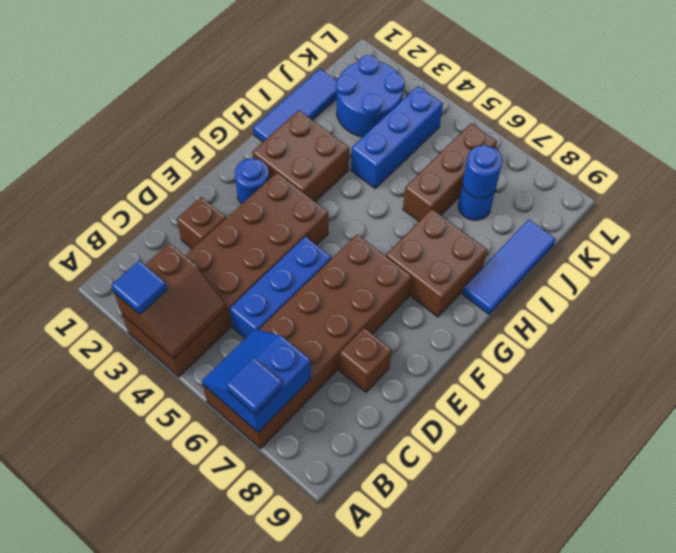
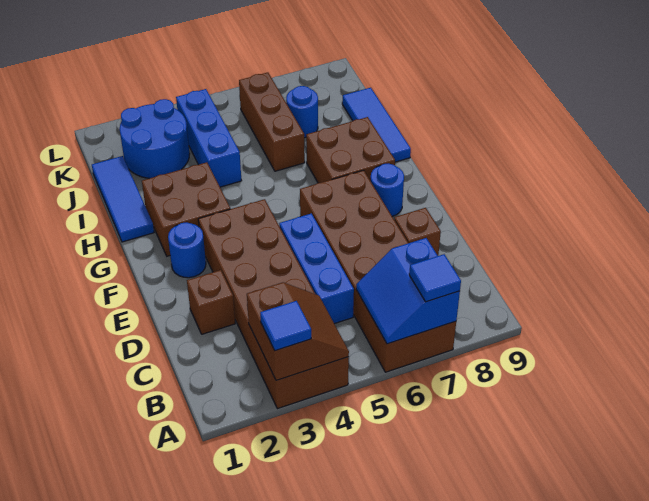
blue round brick J7 level 2 -> blue round brick F8 level 1

